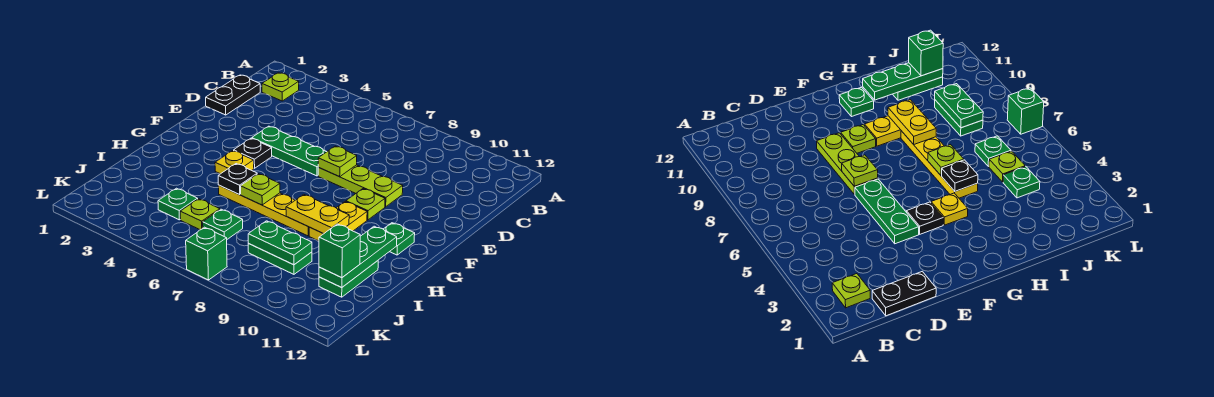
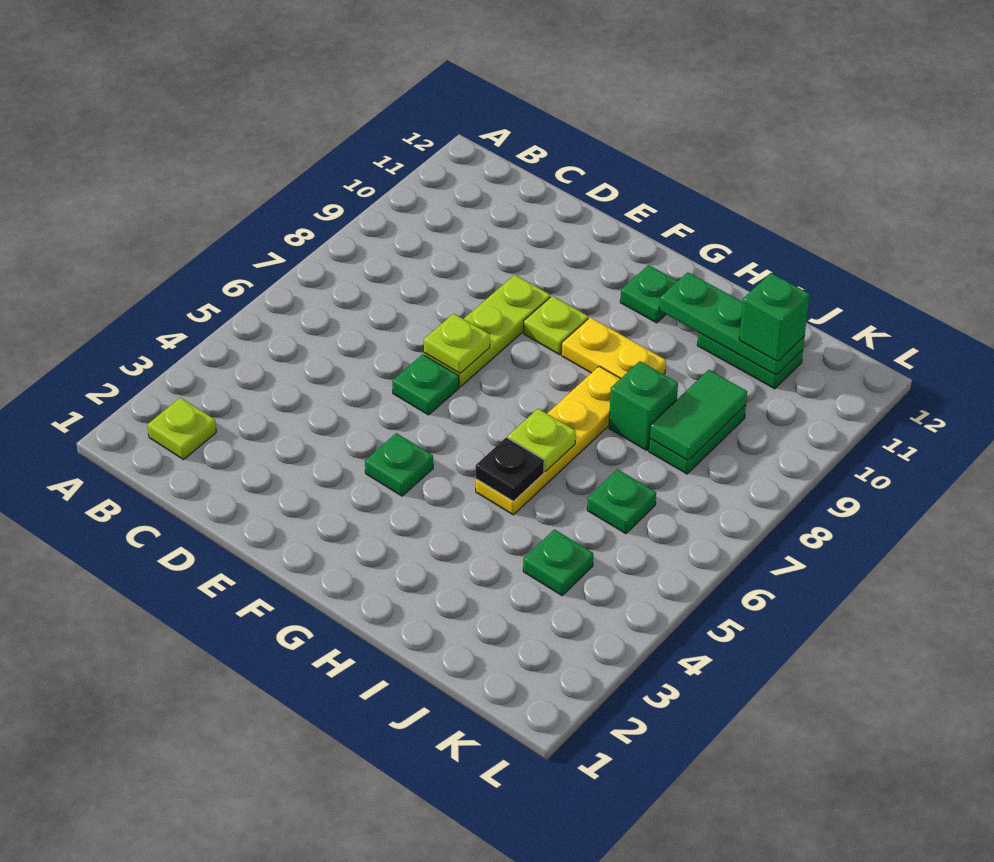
black plate C1:D1 level 1 -> none
green plate E4:E6 level 1 -> green plate E6 level 1
black plate F4 level 1 -> green plate F4 level 1
yellow plate G4 level 1 -> none
yellow plate H8:H9 level 2 -> none
lime plate J5 level 1 -> none
green plate J8:J9 level 2 -> green tile J8:J9 level 2
green brick L7 level 1 -> green brick I8 level 1

